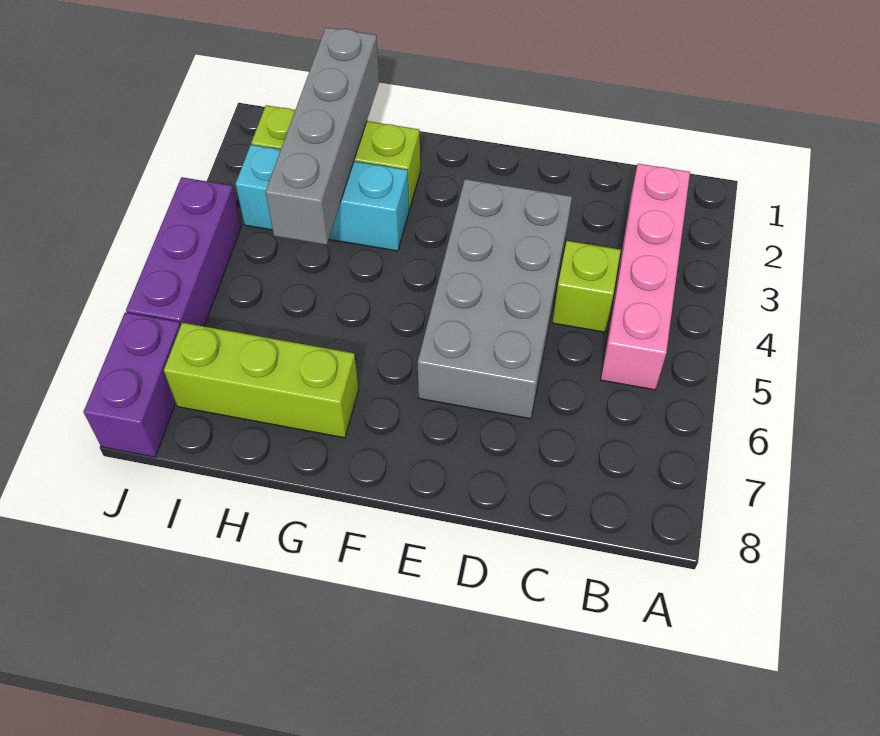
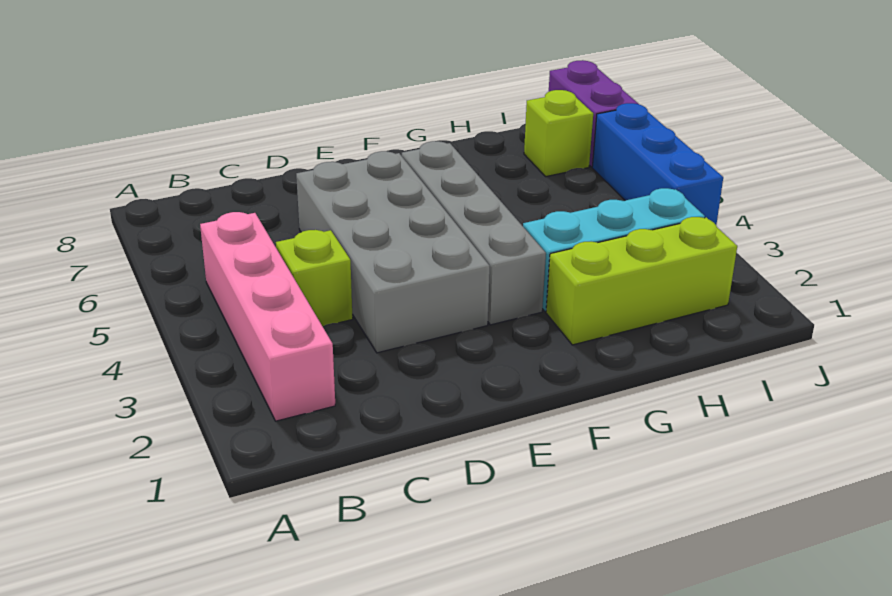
lime brick G7:I7 level 1 -> lime brick I7 level 1
grey brick H1:H4 level 2 -> grey brick F3:F6 level 1
purple brick J4:J6 level 1 -> blue brick J4:J6 level 1

